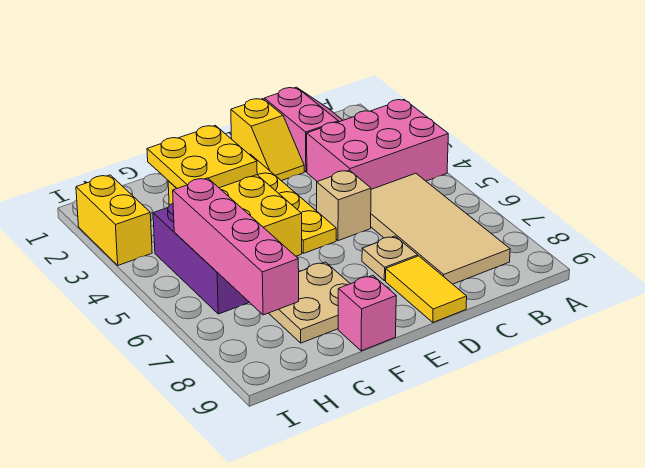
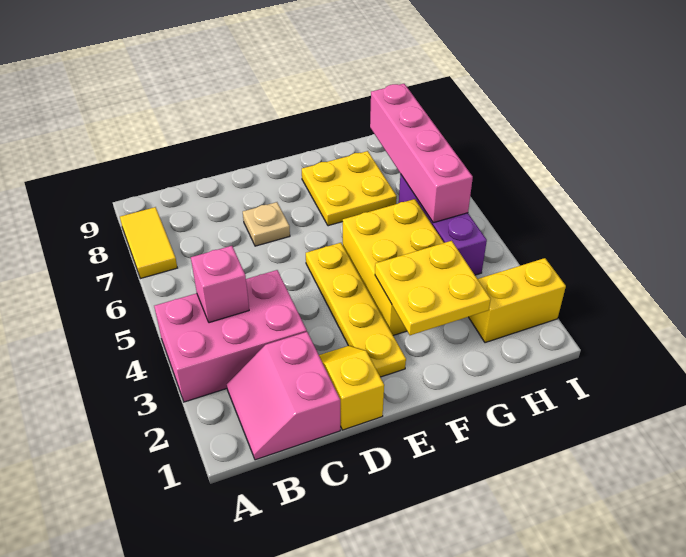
tan tile B5:C8 level 1 -> none
tan brick D5 level 1 -> none
yellow tile D8:D9 level 1 -> yellow tile A7:A8 level 1
tan plate F7:G8 level 1 -> yellow plate F7:G8 level 1
pink brick F9 level 1 -> pink brick B4 level 2
yellow brick I2:I3 level 1 -> yellow brick H2:I2 level 1

